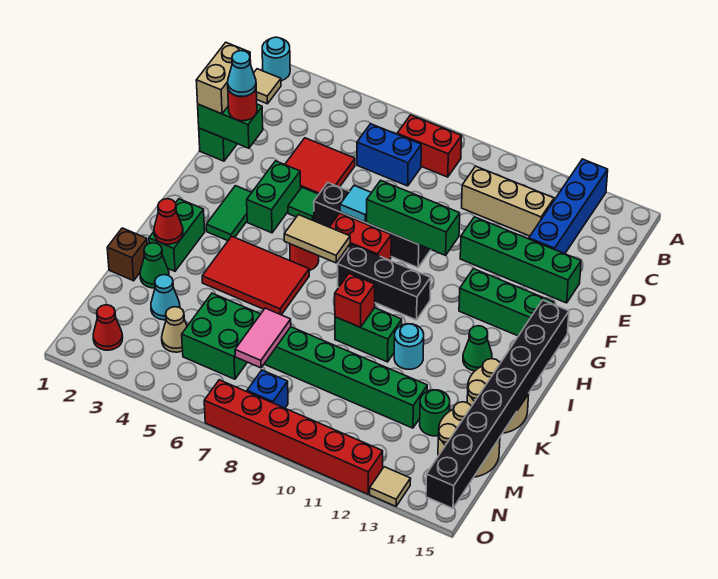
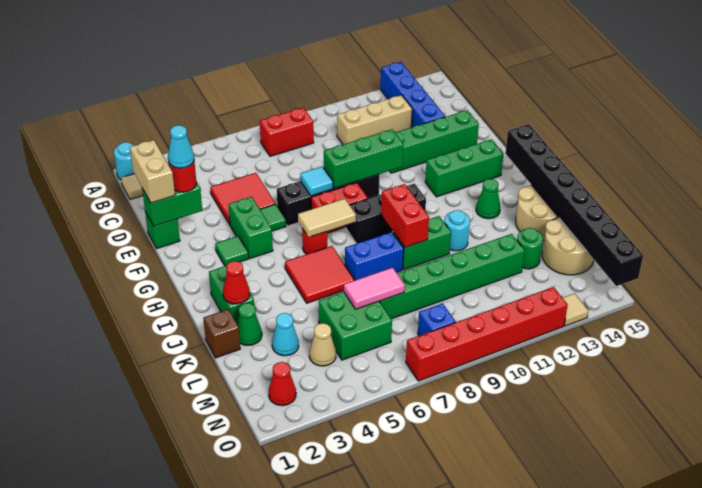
blue brick C6:C7 level 1 -> blue brick J7:J8 level 1
green tile G3:H3 level 1 -> green tile G3 level 1
red tile I4:J6 level 1 -> red tile I5:J6 level 1
red brick J9 level 2 -> red brick I9:J9 level 2
pink tile L7:M7 level 2 -> pink tile L6:L7 level 2

